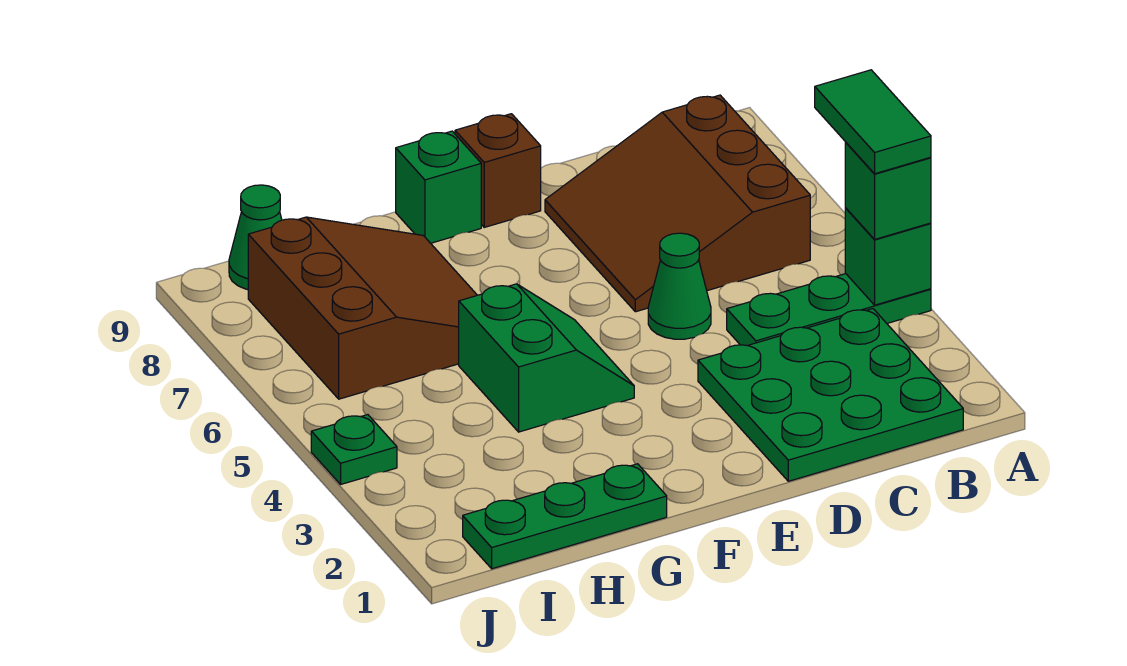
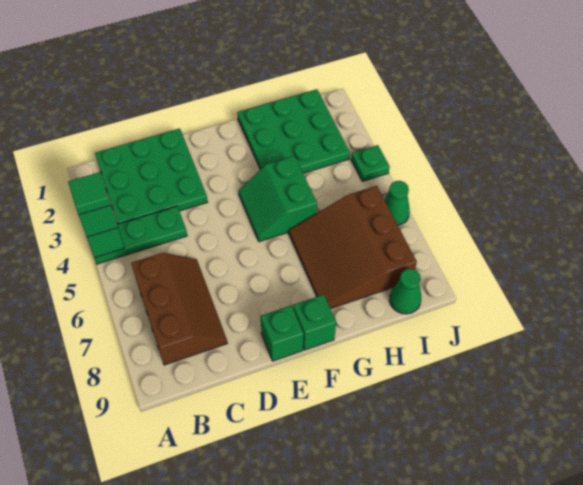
green tile A4:A5 level 4 -> green tile A4 level 4
brown slope B6:D8 level 1 top B -> brown slope B6:C8 level 1 top B
green cone D5 level 1 -> green cone J6 level 1
brown brick E9 level 1 -> green brick E9 level 1
green plate G1:I1 level 1 -> green plate G1:I3 level 1

